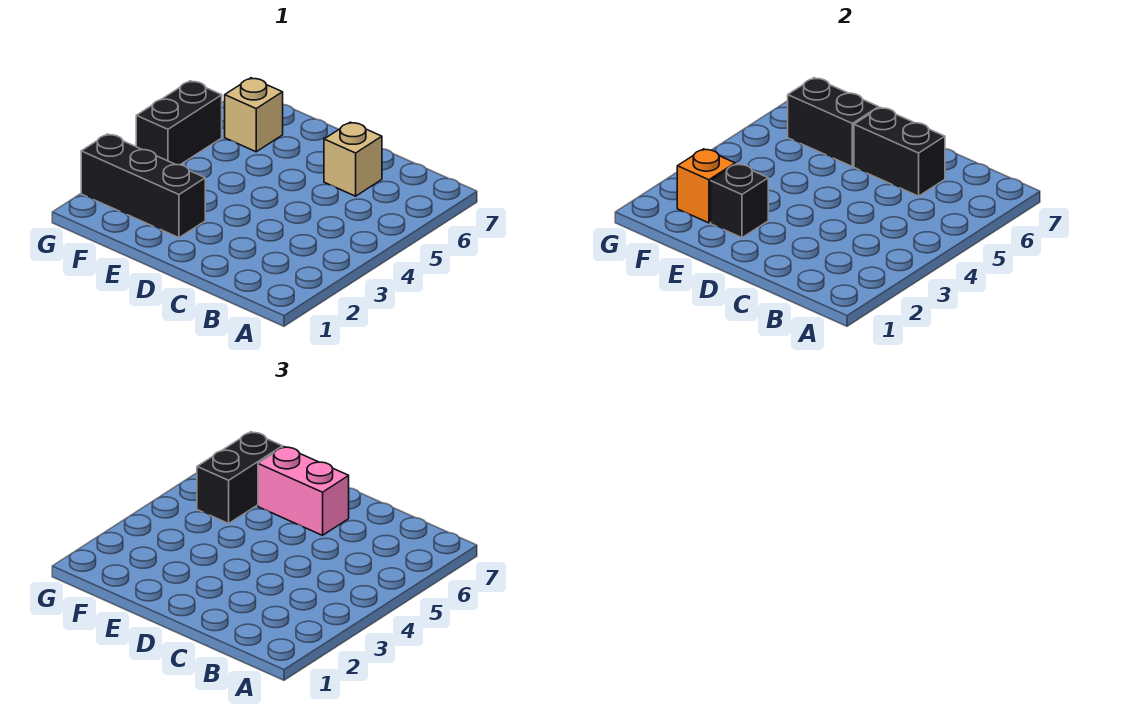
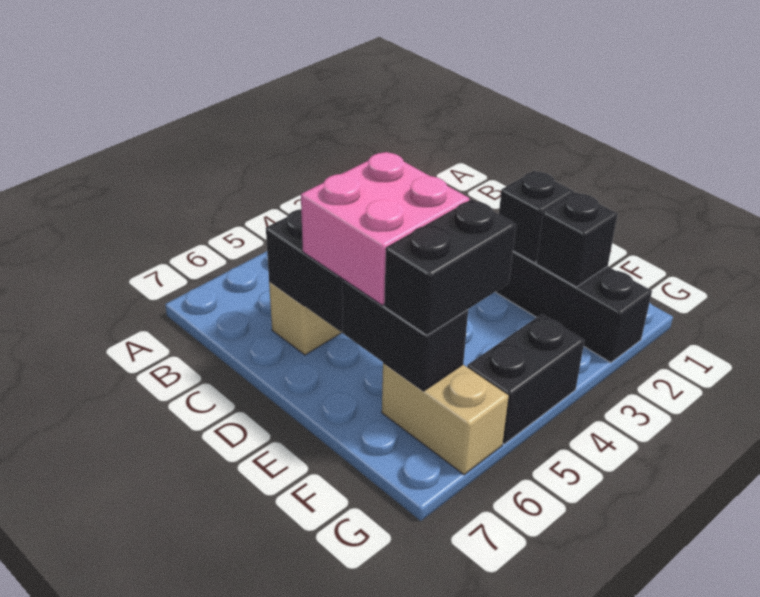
pink brick D6:E6 level 3 -> pink brick D5:E6 level 3
orange brick F2 level 2 -> black brick F2 level 2
tan brick F6 level 1 -> tan brick F6:G6 level 1

